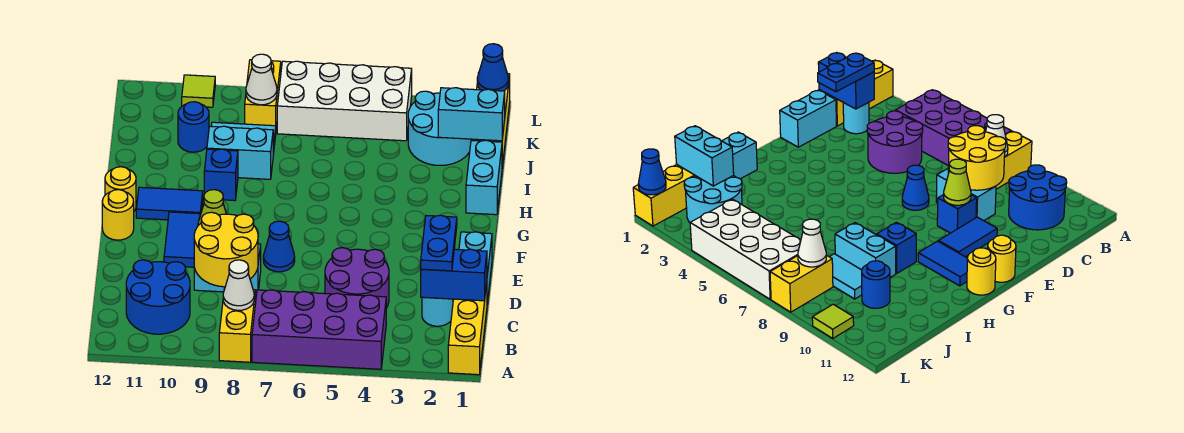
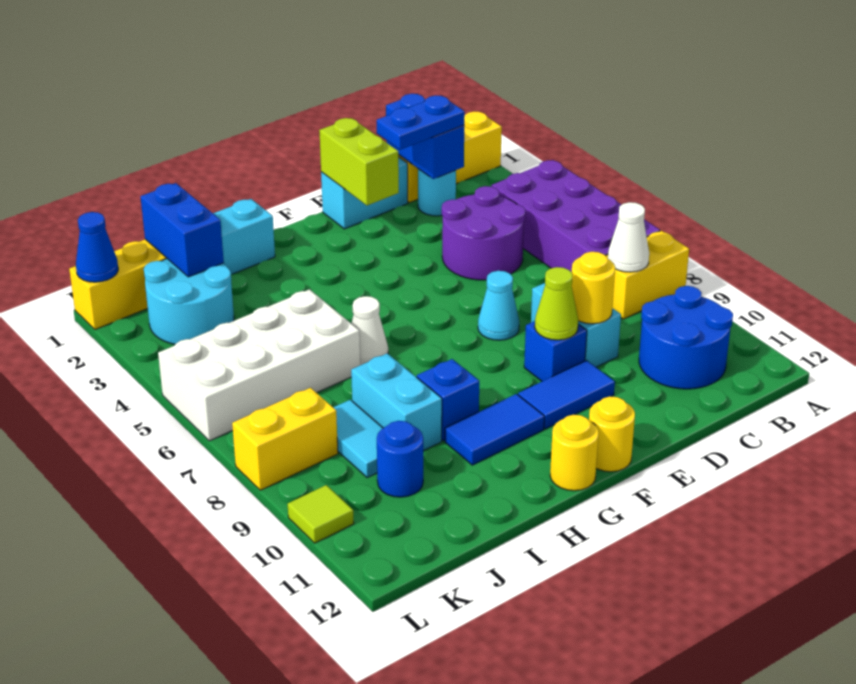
yellow round brick C8:D9 level 2 -> yellow round brick D9 level 2
none -> lime brick E1:E2 level 2
blue cone E7 level 1 -> cyan cone E7 level 1
blue tile G10:G11 level 1 -> blue tile G10:H10 level 1
cyan brick J1:J2 level 2 -> blue brick J1:J2 level 2
white brick K4:L7 level 1 -> white brick I5:L6 level 1
white cone K8 level 2 -> white cone H6 level 1

